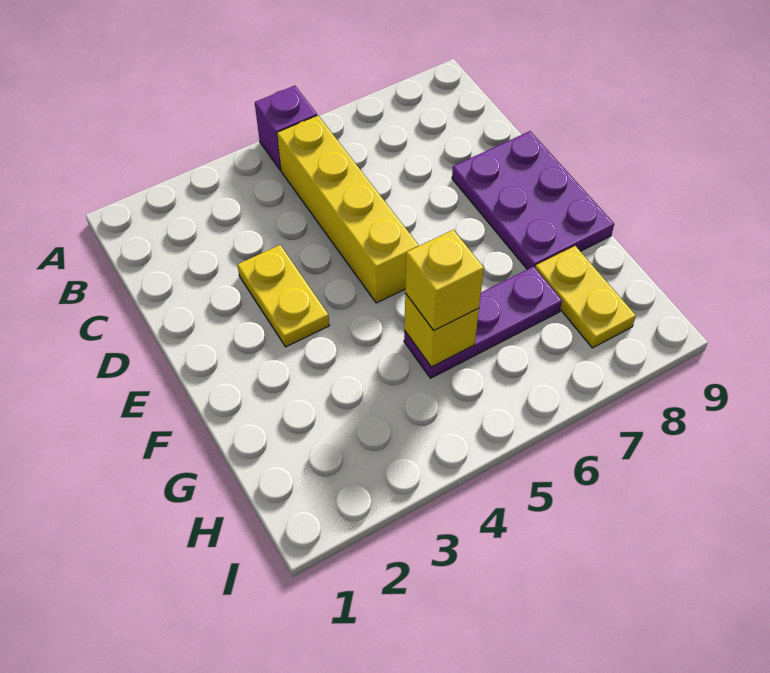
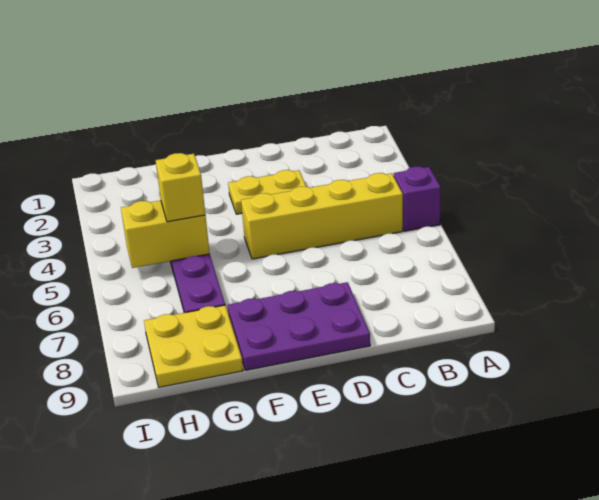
yellow brick G5 level 2 -> yellow brick G5:H5 level 2
yellow plate G8:H8 level 1 -> yellow plate G8:H9 level 1

